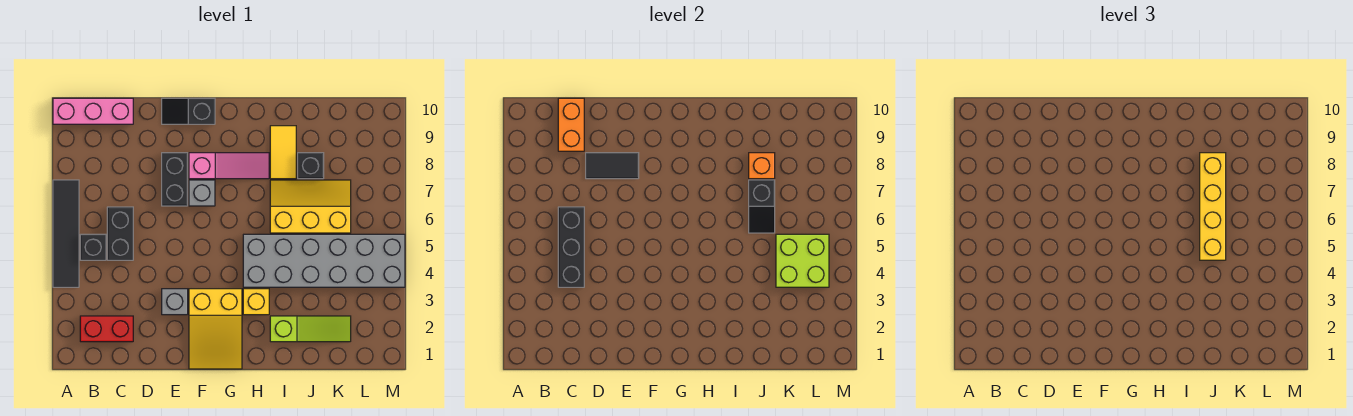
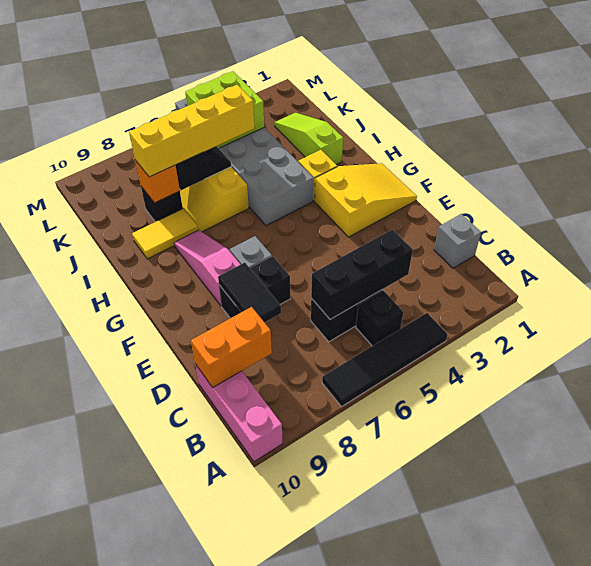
red brick B2:C2 level 1 -> none
grey brick E3 level 1 -> grey brick C1 level 1
black slope E10:F10 level 1 top F -> none

